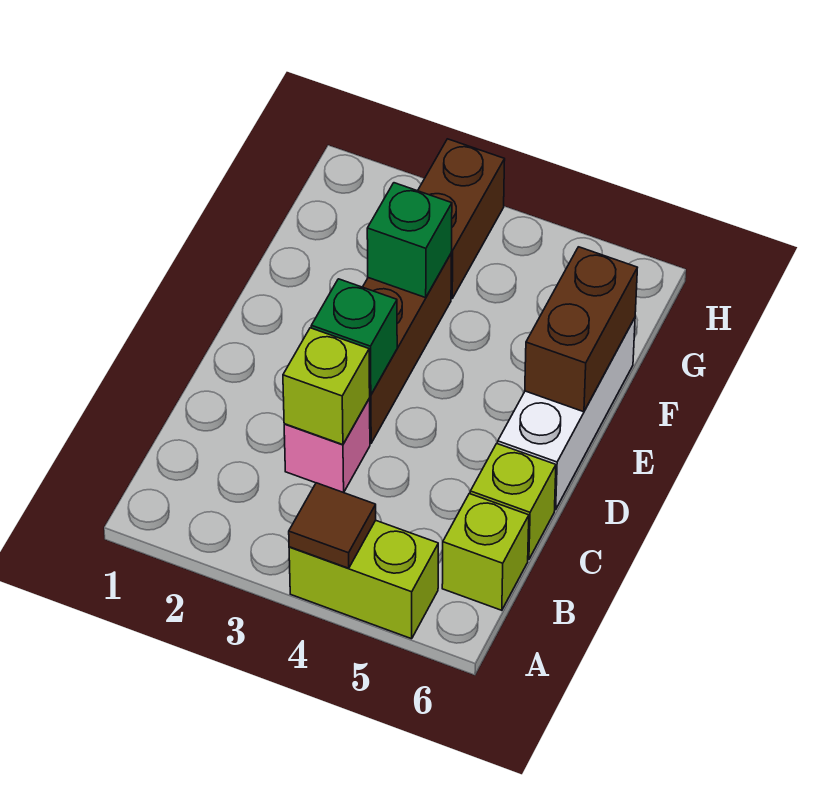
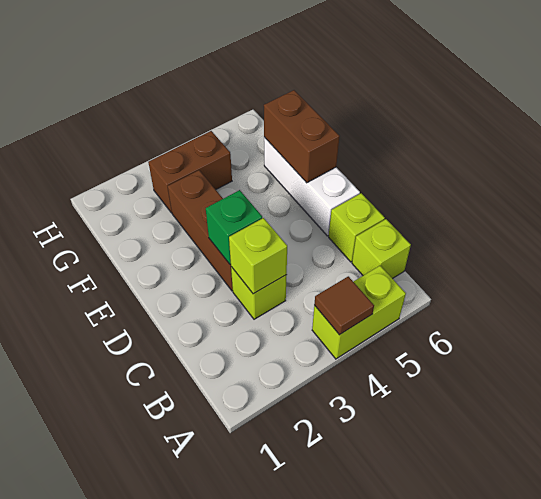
pink brick C3 level 1 -> lime brick C3 level 1
green brick F3 level 2 -> none
brown brick G3:H3 level 1 -> brown brick G3:G4 level 1

